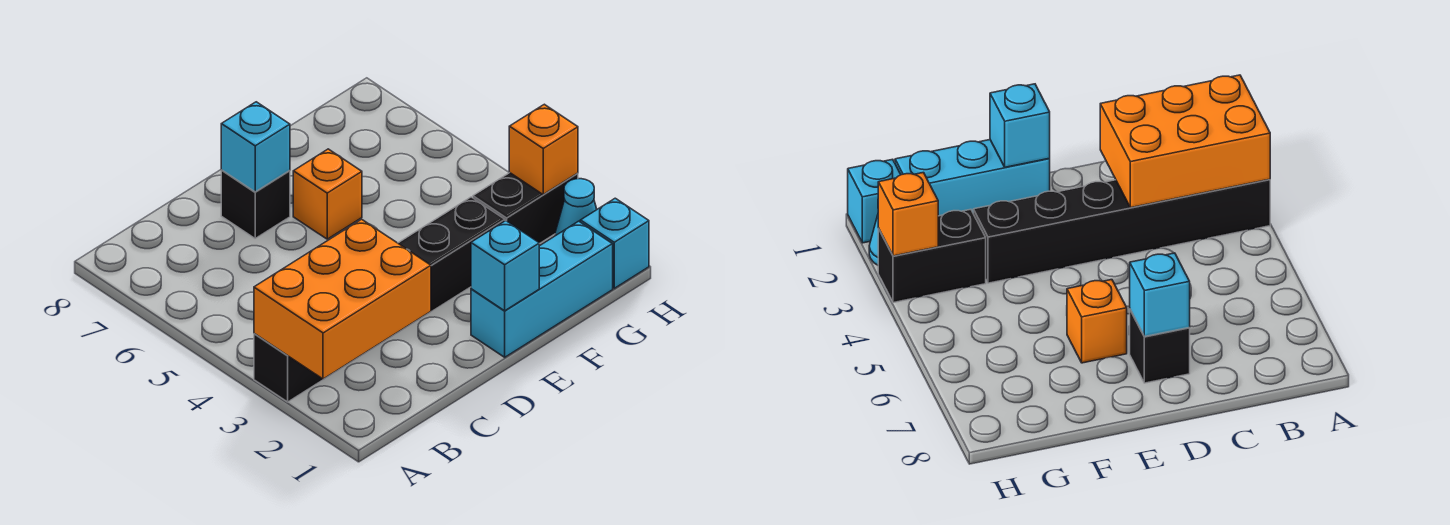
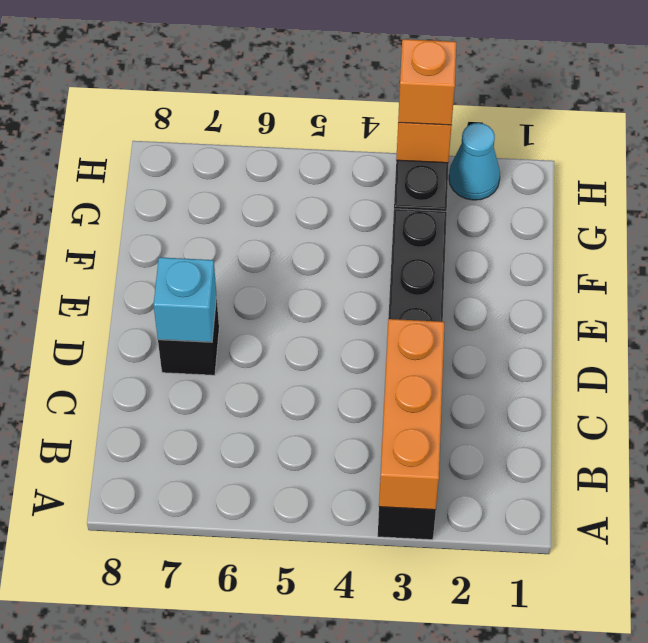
orange brick A2:C3 level 2 -> orange brick A3:C3 level 2
cyan brick E1:G1 level 1 -> none
cyan brick E1 level 2 -> none
orange brick E6 level 1 -> orange brick H3 level 3
cyan brick H1 level 1 -> none

